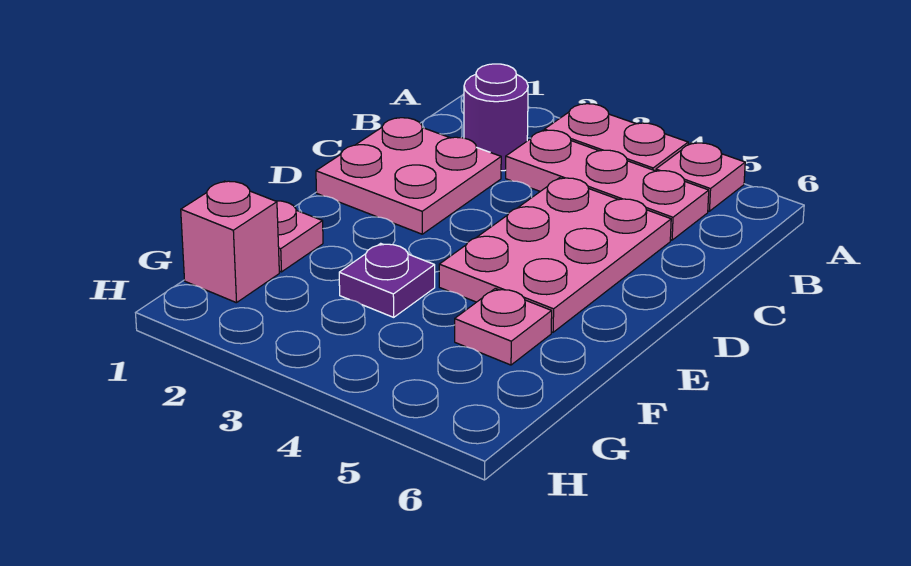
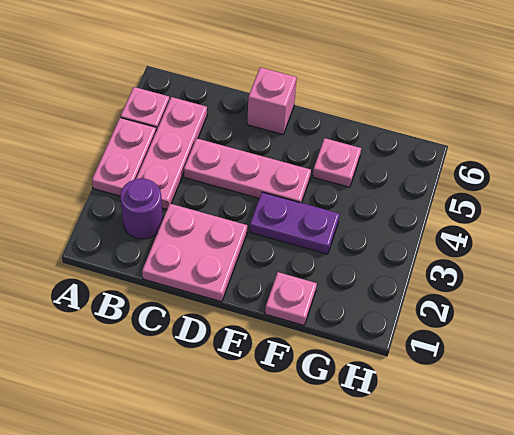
pink plate C4:E5 level 1 -> pink plate C4:E4 level 1
purple plate F3 level 1 -> purple plate E3:F3 level 1
pink brick G1 level 1 -> pink brick D6 level 1

